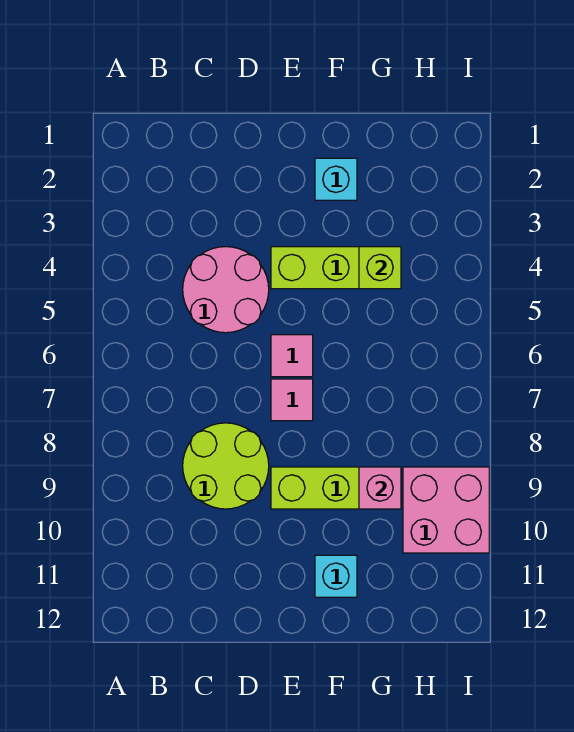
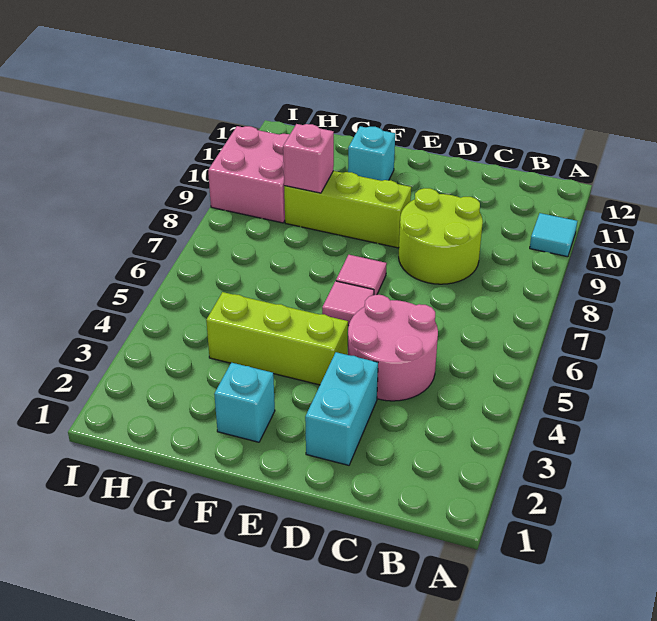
none -> cyan tile A10 level 1
none -> cyan brick D2:D3 level 1
lime brick G4 level 2 -> none

